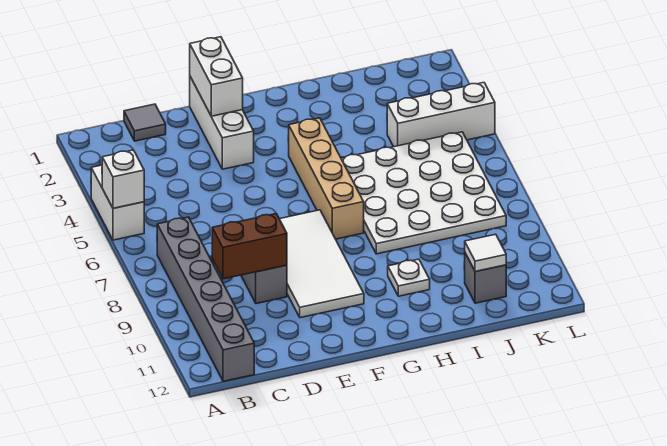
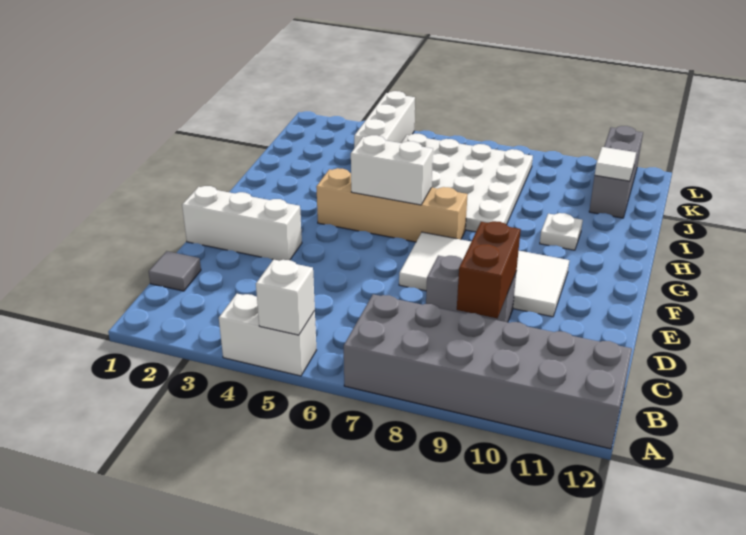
grey brick B7:B12 level 1 -> grey brick A7:B12 level 1
white brick E1:E2 level 2 -> white brick G5:G6 level 2
grey brick J11 level 1 -> grey brick J11:L11 level 1

